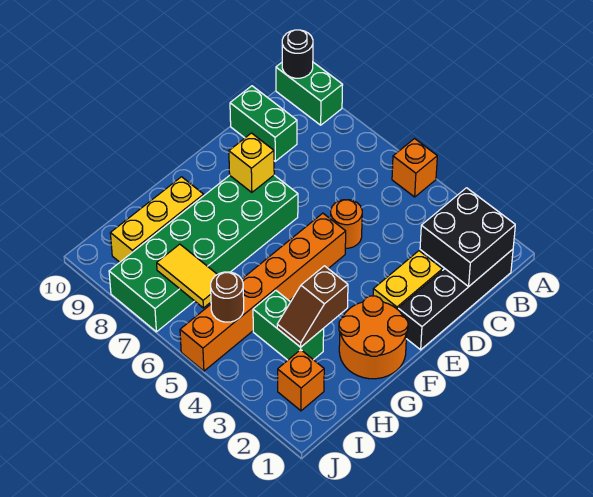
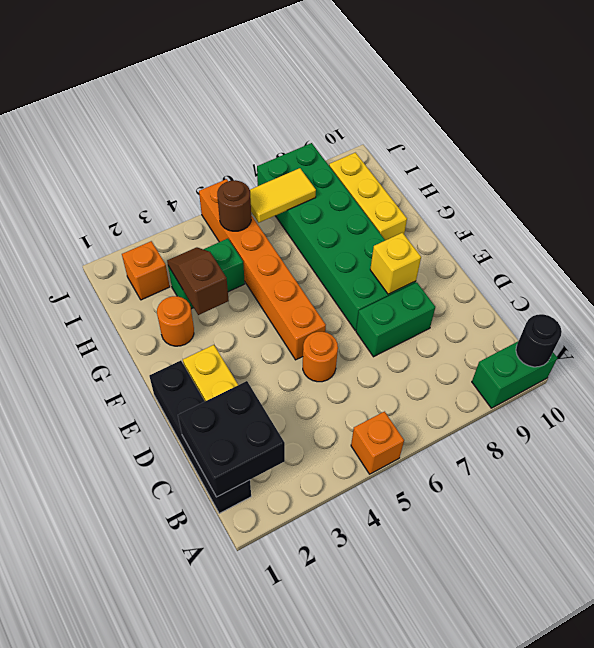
green brick C9:C10 level 1 -> green brick D7:D8 level 1
orange round brick F1:G2 level 1 -> orange round brick G2 level 1

